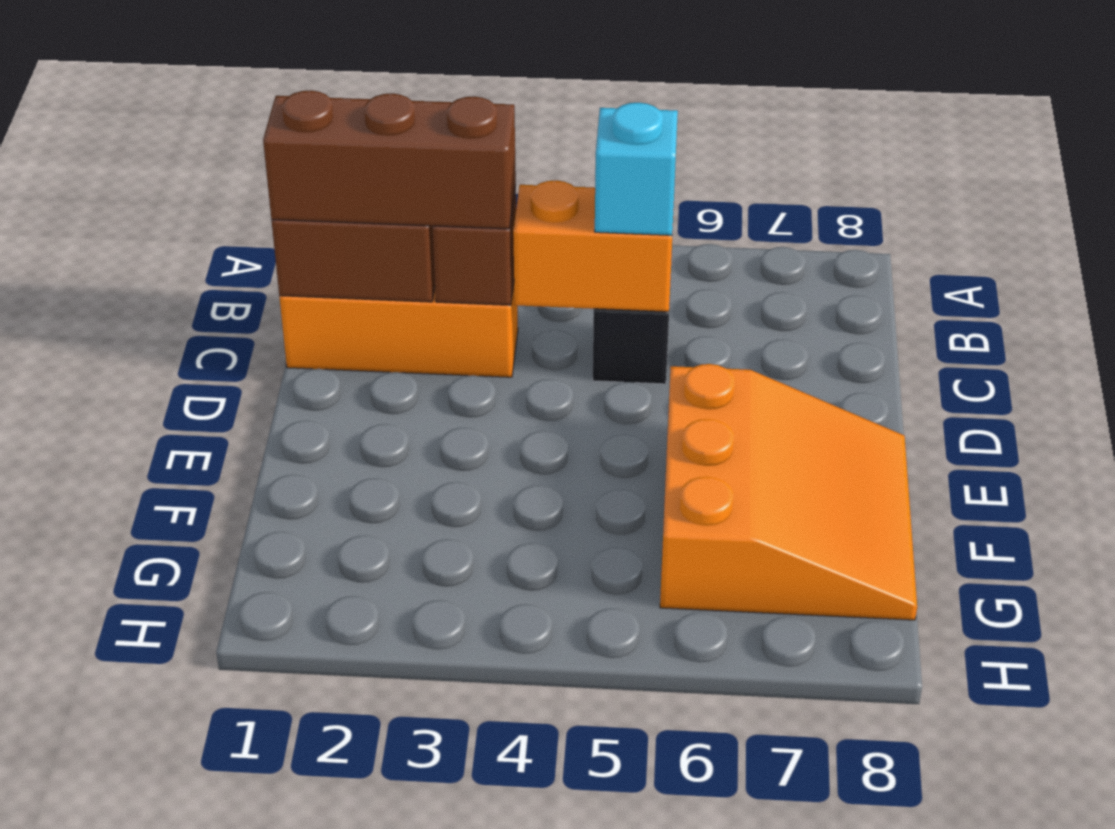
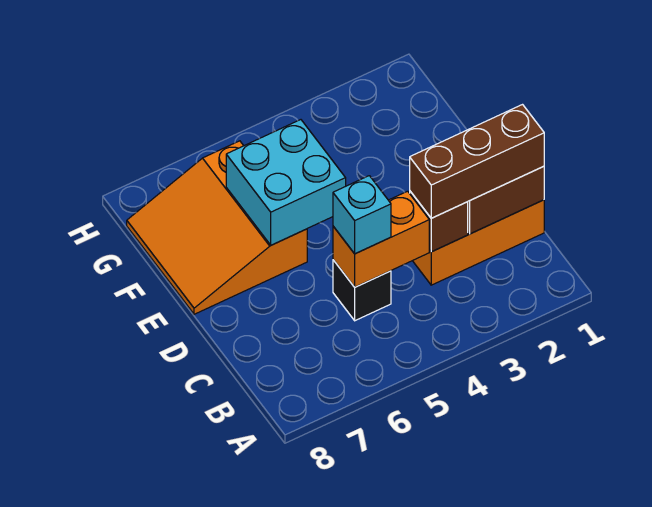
none -> cyan brick E5:F6 level 2

